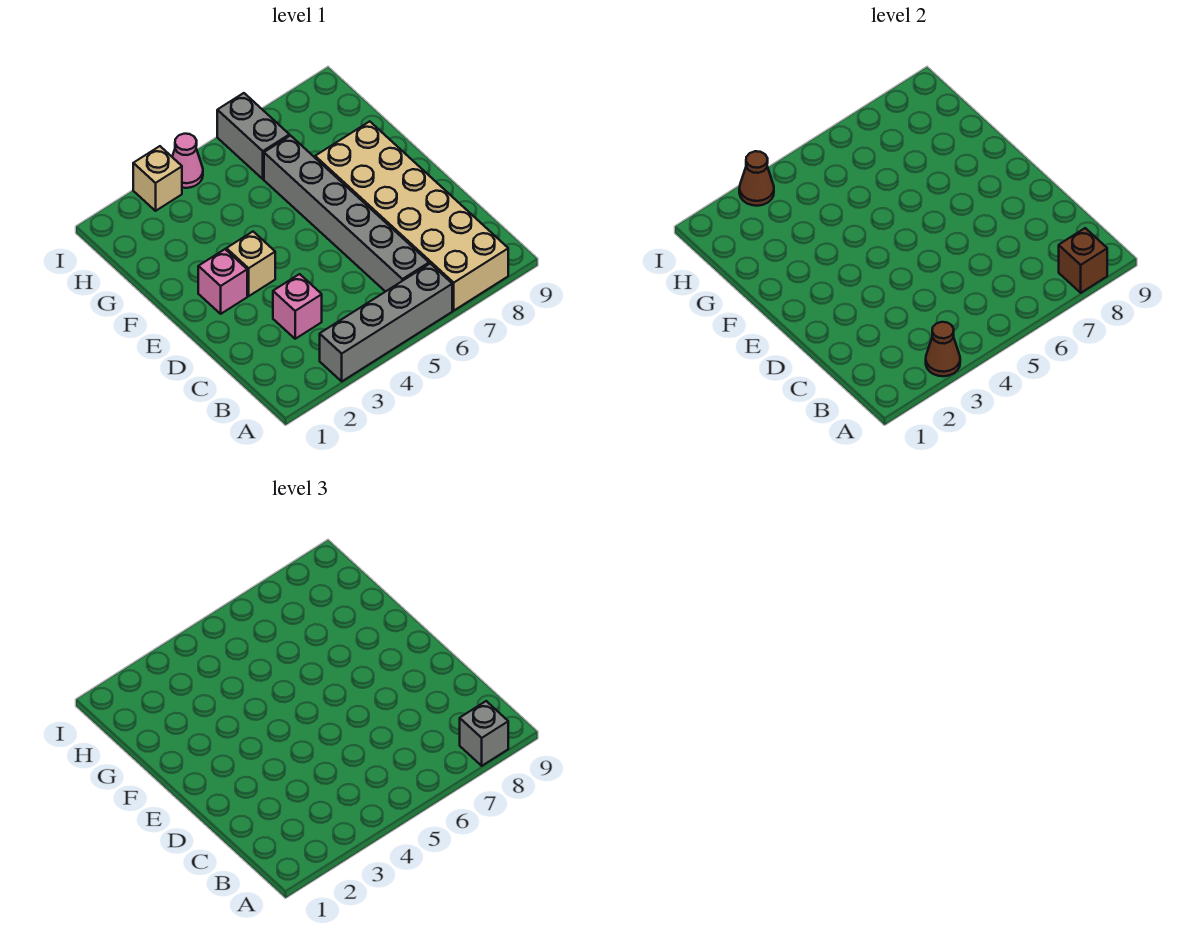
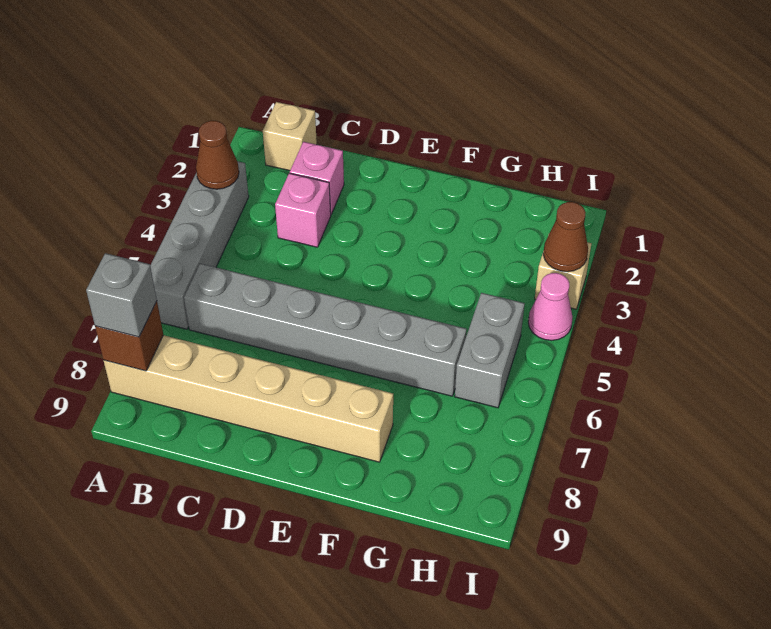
tan brick A7:F8 level 1 -> tan brick A8:F8 level 1
pink brick E2 level 1 -> pink brick C2 level 1
tan brick E3 level 1 -> tan brick B1 level 1
grey brick H6:I6 level 1 -> grey brick H5:H6 level 1

